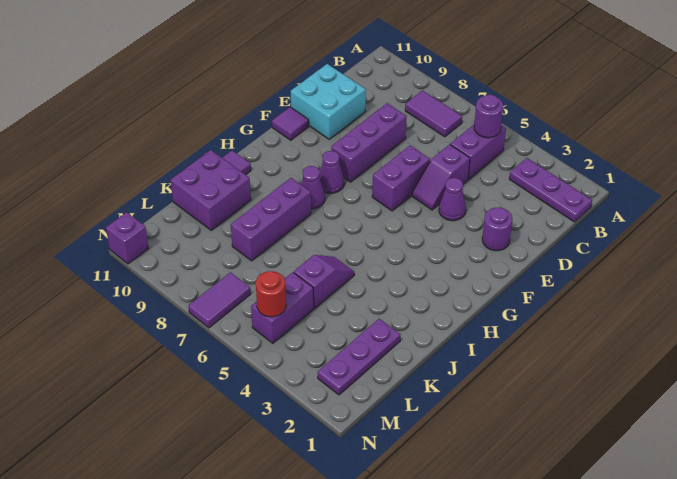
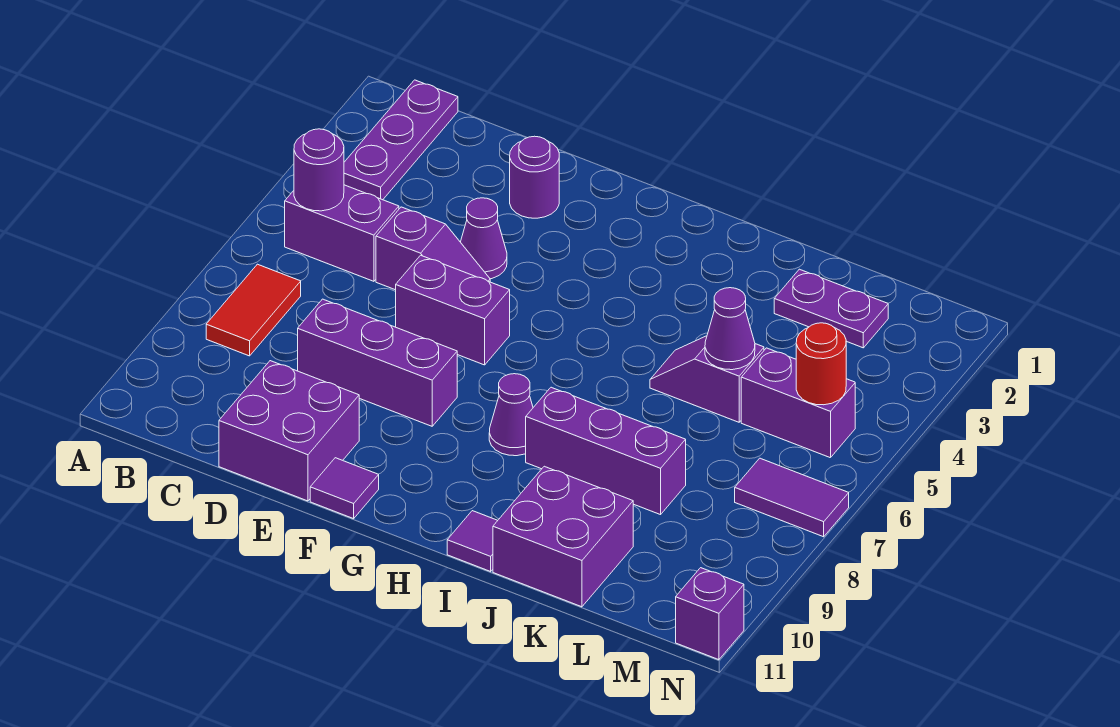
purple tile B7:B8 level 1 -> red tile B7:B8 level 1
cyan brick D10:E11 level 1 -> purple brick D10:E11 level 1
purple cone G8 level 1 -> purple cone K5 level 2
purple plate K2:M2 level 1 -> purple plate K2:L2 level 1

